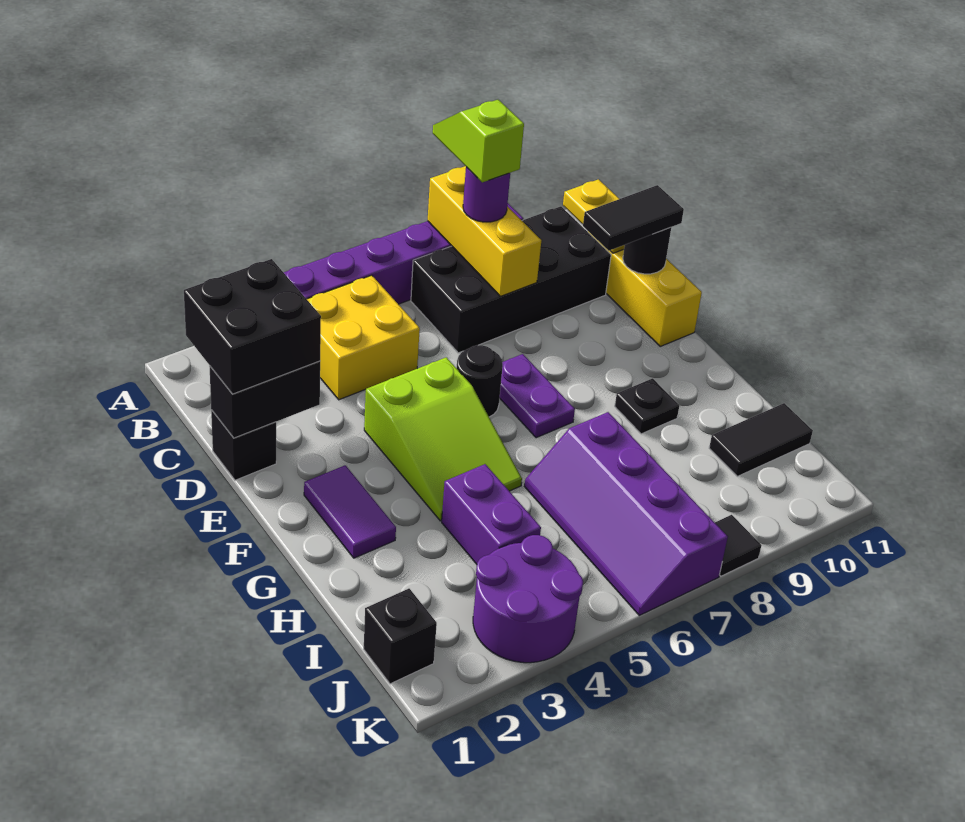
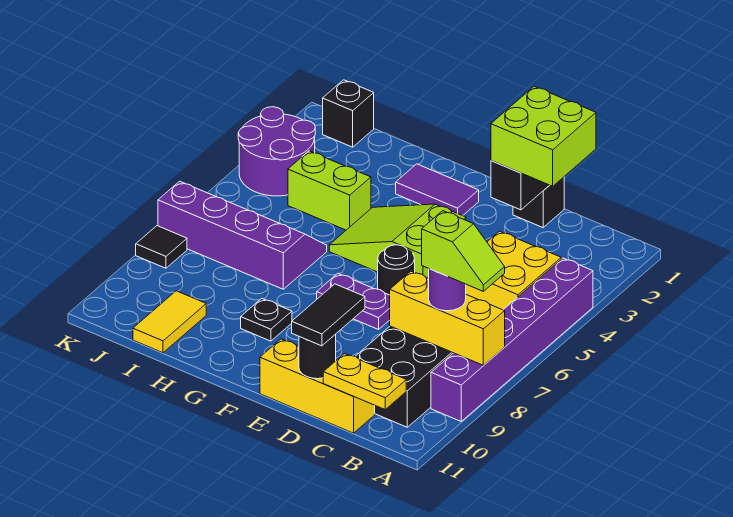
black brick C1:D2 level 3 -> lime brick C1:D2 level 3
purple brick H4:I4 level 1 -> lime brick H4:I4 level 1
black tile I10:I11 level 1 -> yellow tile I10:I11 level 1

